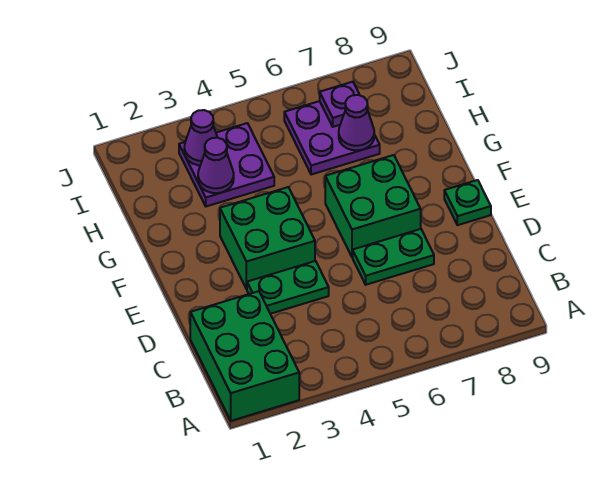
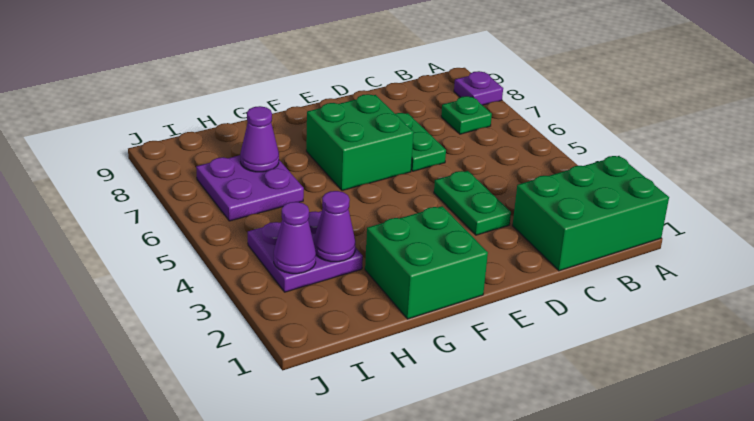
green brick E3:F4 level 1 -> green brick F1:G2 level 1
green plate E9 level 1 -> green plate B7 level 1
purple plate I7 level 2 -> purple plate A8 level 1

